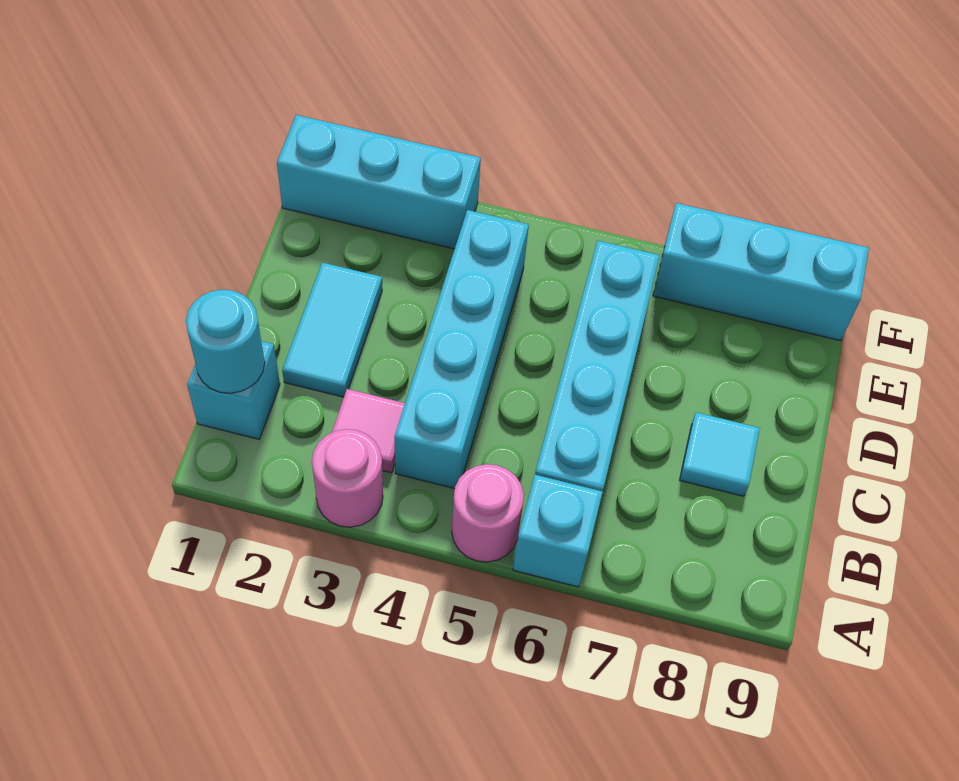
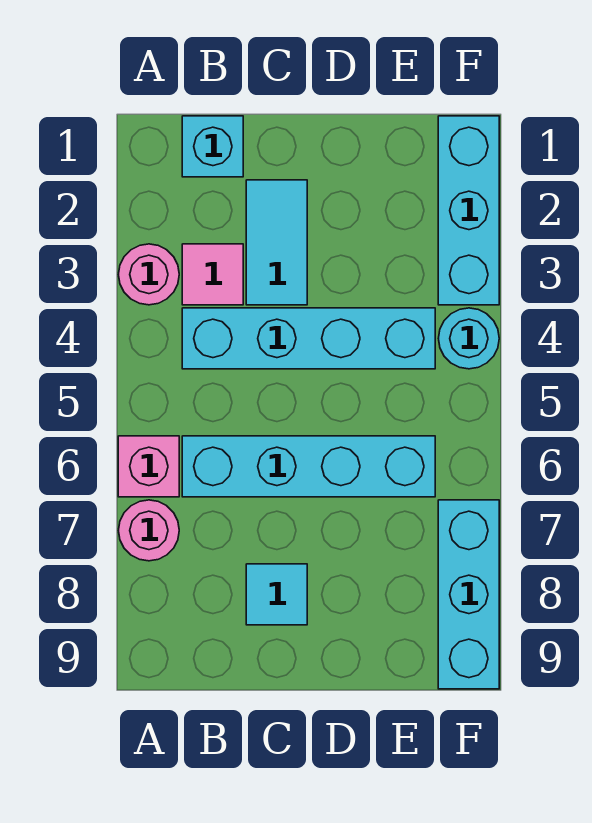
pink round brick A5 level 1 -> pink round brick A7 level 1
cyan brick A6 level 1 -> pink brick A6 level 1
cyan round brick B1 level 2 -> cyan round brick F4 level 1
cyan tile C2:D2 level 1 -> cyan tile C2:C3 level 1

